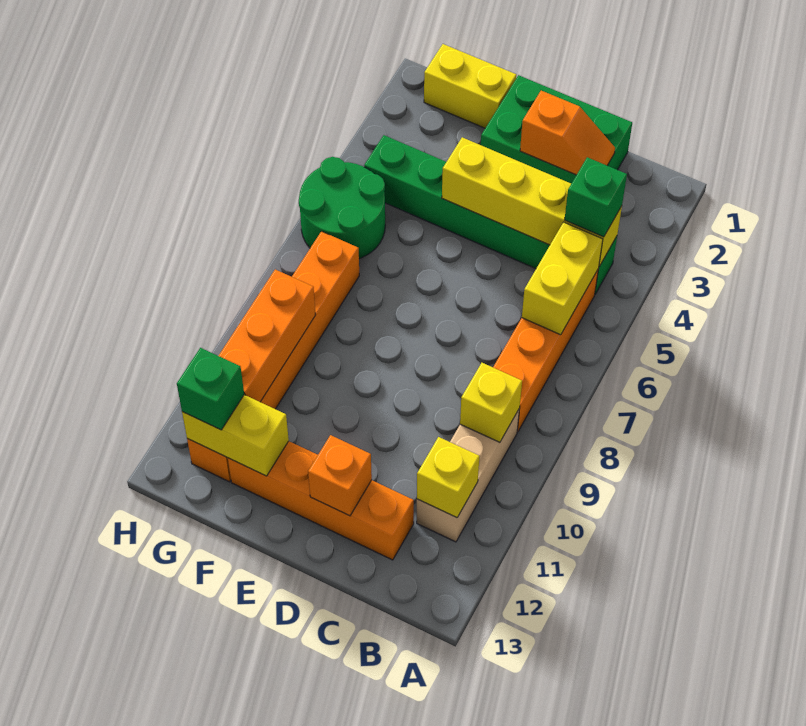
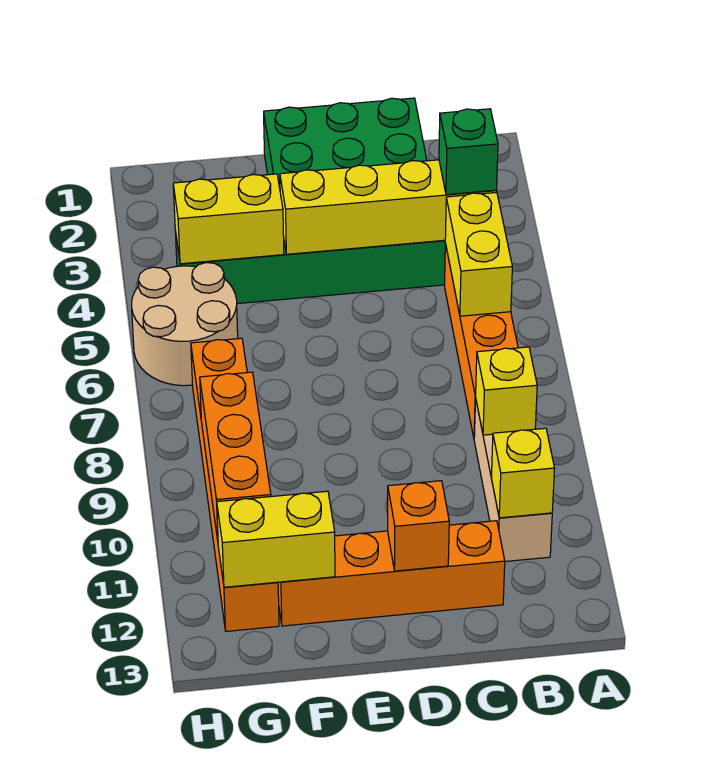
orange slope C2:D2 level 2 top D -> none
yellow brick F1:G1 level 1 -> yellow brick F4:G4 level 2
green round brick G5:H6 level 1 -> tan round brick G5:H6 level 1
green brick G12 level 3 -> none

